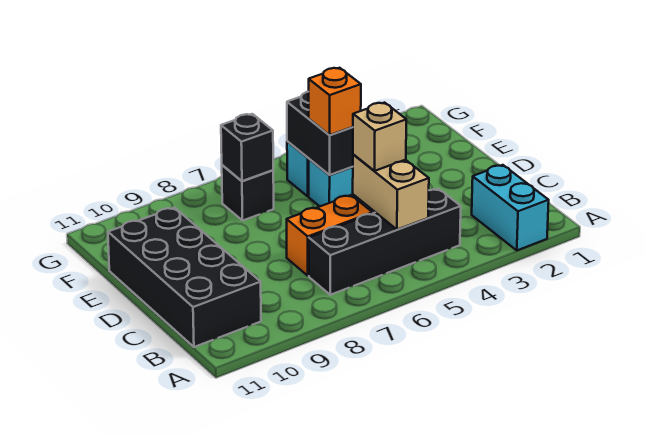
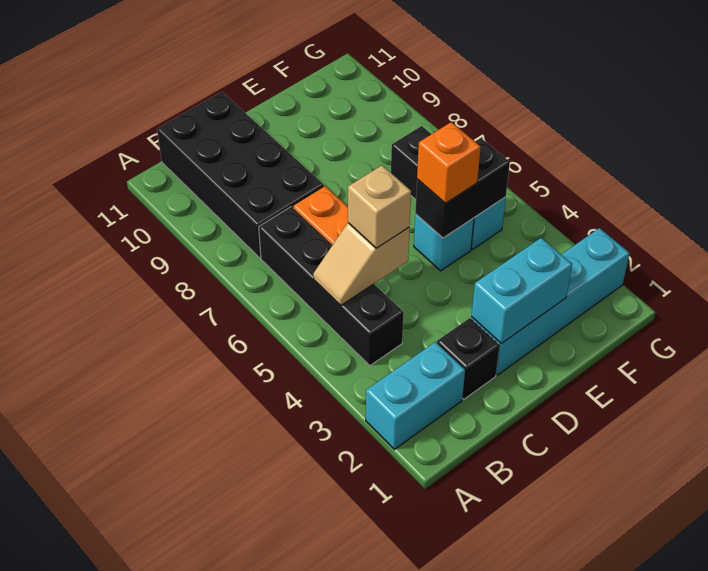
tan brick B5:C5 level 2 -> tan slope B5:C5 level 2 top C
black brick B10:E11 level 1 -> black brick B8:C11 level 1
none -> cyan brick D2:G2 level 1
none -> cyan brick D2:E2 level 2
black brick F7 level 2 -> black brick C2 level 1

